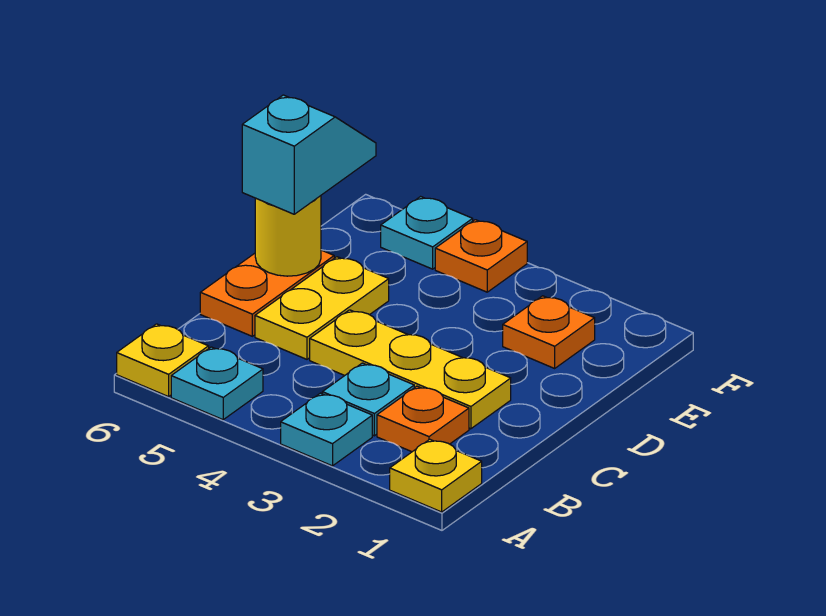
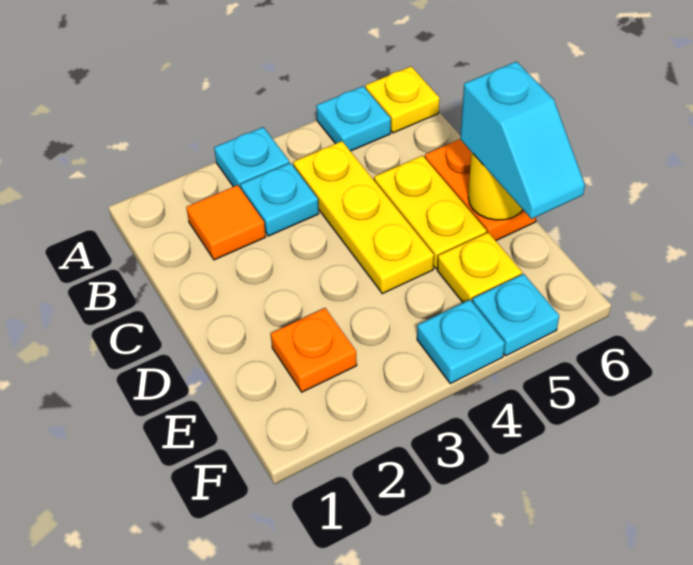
yellow plate A1 level 1 -> yellow plate E5 level 1
orange plate B2 level 1 -> orange tile B2 level 1
yellow plate C2:C4 level 1 -> yellow plate B4:D4 level 1
orange plate F4 level 1 -> cyan plate F4 level 1

